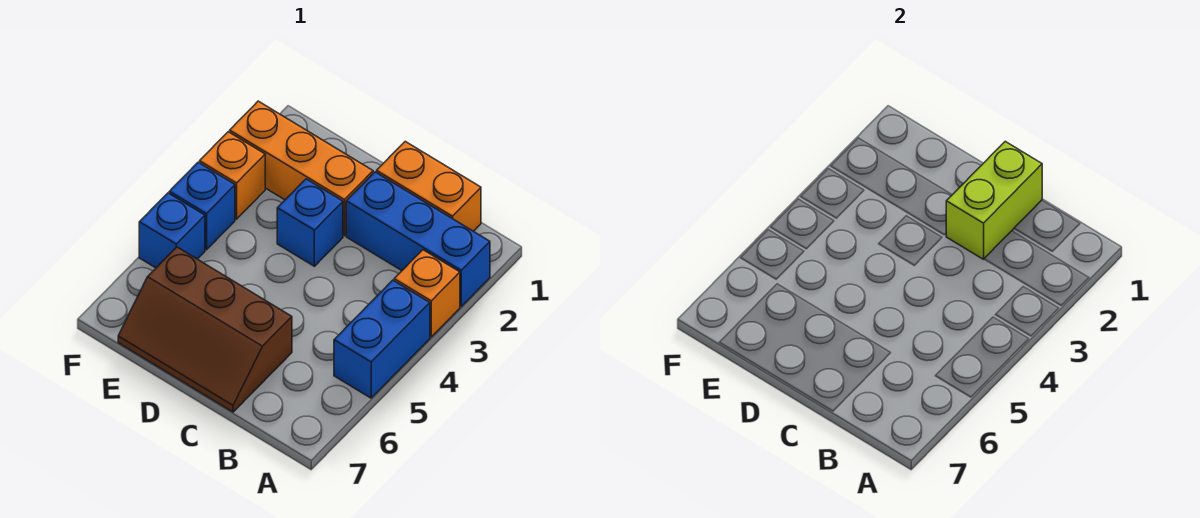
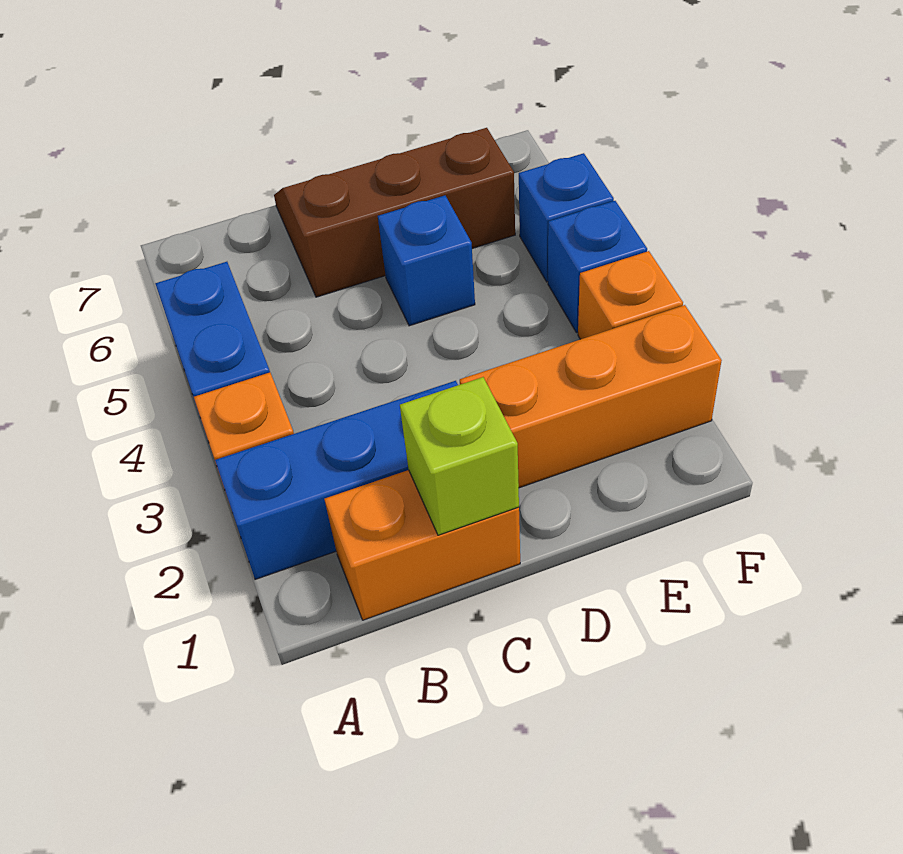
lime brick C1:C2 level 2 -> lime brick C1 level 2
blue brick D3 level 1 -> blue brick D5 level 1

